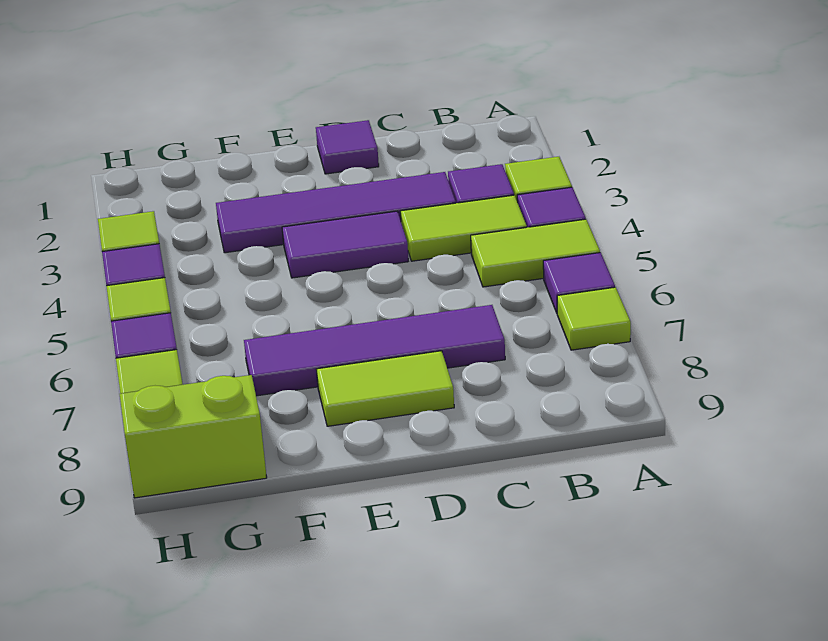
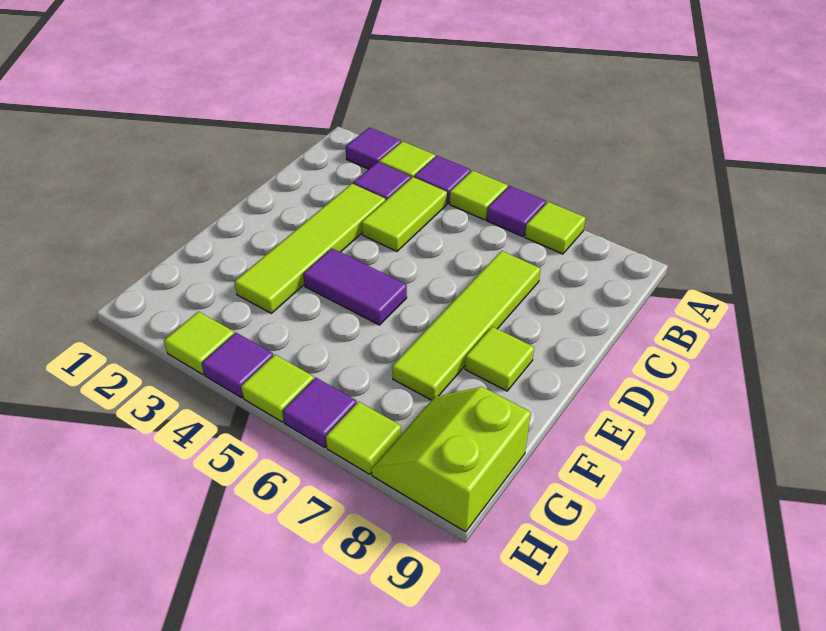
lime tile A5:B5 level 1 -> lime tile A5 level 1
purple tile C3:F3 level 1 -> lime tile C3:F3 level 1
purple tile C7:F7 level 1 -> lime tile C7:F7 level 1
purple tile D1 level 1 -> purple tile A2 level 1
purple tile D4:E4 level 1 -> purple tile E4:E5 level 1
lime tile D8:E8 level 1 -> lime tile E8 level 1

